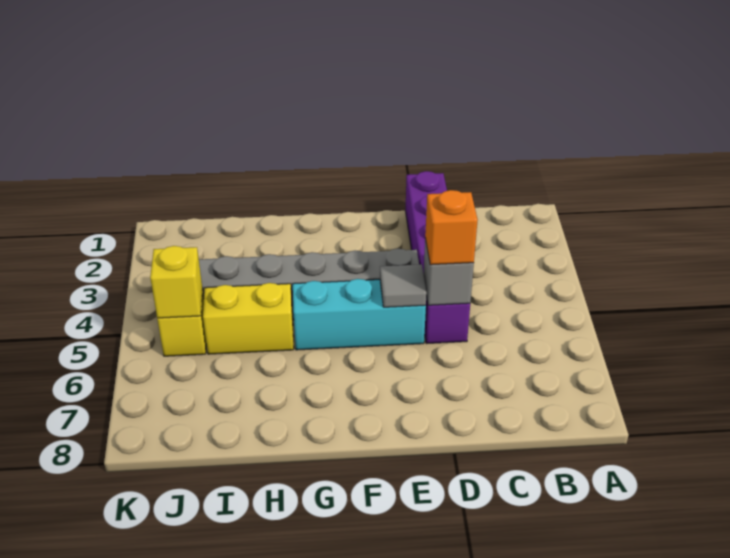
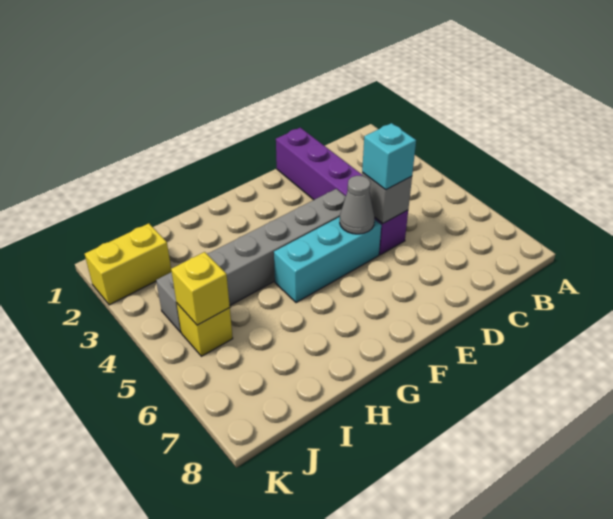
orange brick D5 level 3 -> cyan brick D5 level 3
grey tile E5 level 2 -> grey cone E5 level 2
yellow brick H5:I5 level 1 -> yellow brick J2:K2 level 1

